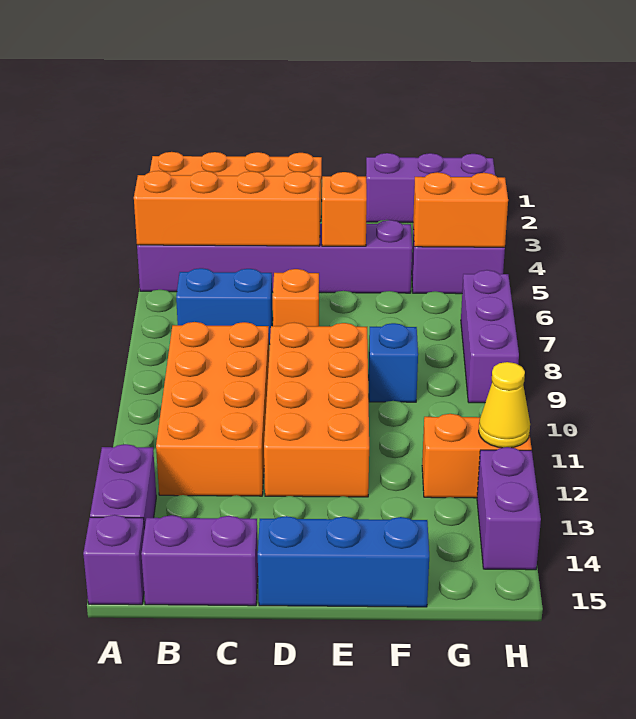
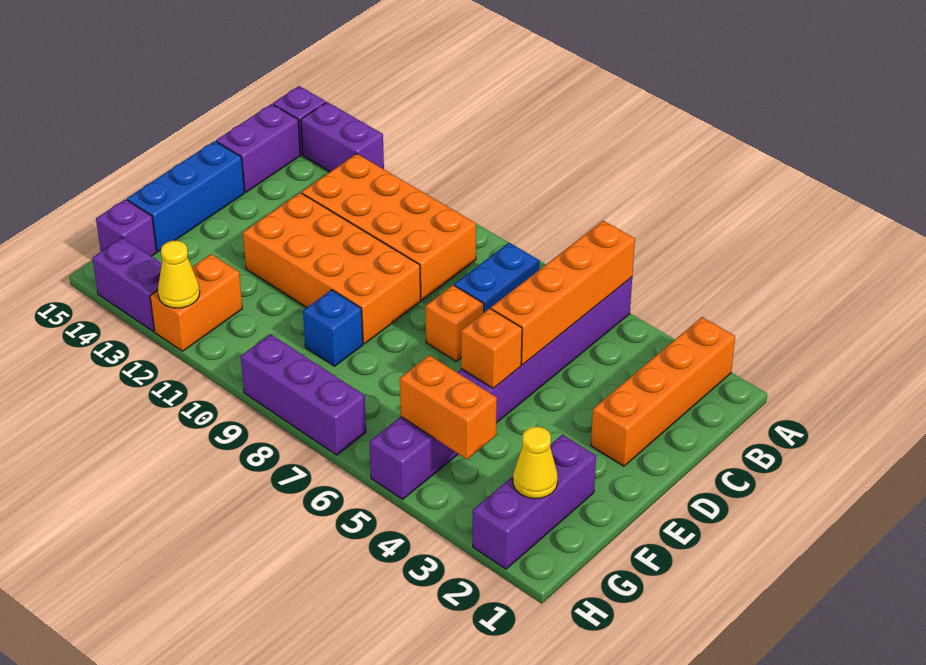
none -> yellow cone G2 level 2
orange brick G5:H5 level 2 -> orange brick G4:G5 level 2
none -> purple brick G15 level 1

